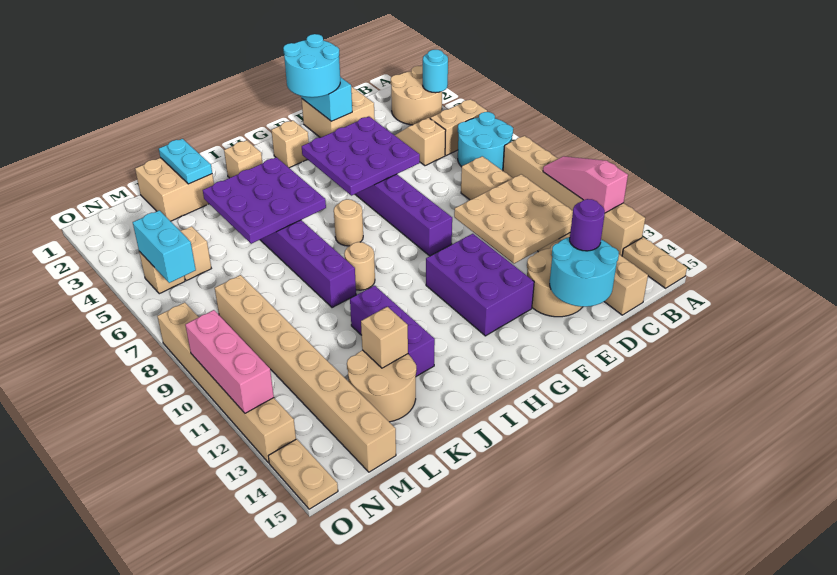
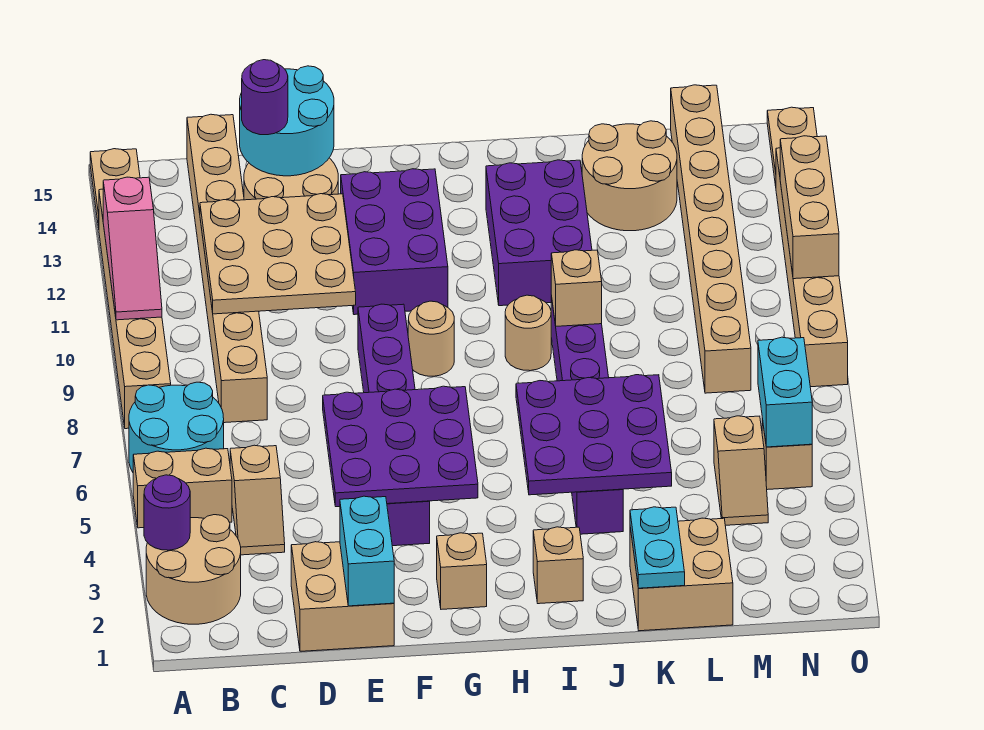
cyan round brick A3 level 2 -> purple round brick A3 level 2
cyan round brick E1:F2 level 3 -> none
tan round brick H7 level 1 -> tan round brick G9 level 1
purple brick J11:J13 level 1 -> purple brick I11:J13 level 1
tan brick K13 level 2 -> tan brick J9 level 2
pink brick O10:O12 level 2 -> tan brick O10:O12 level 2

